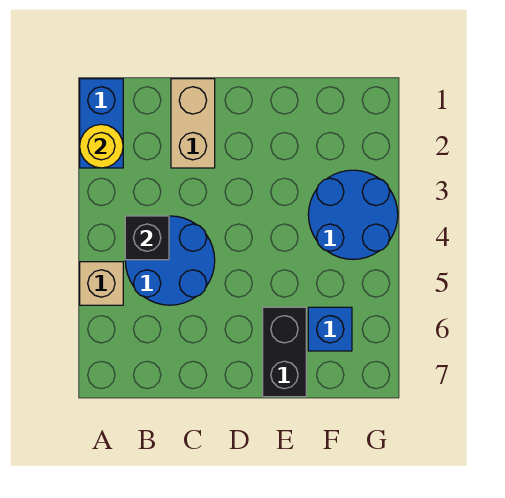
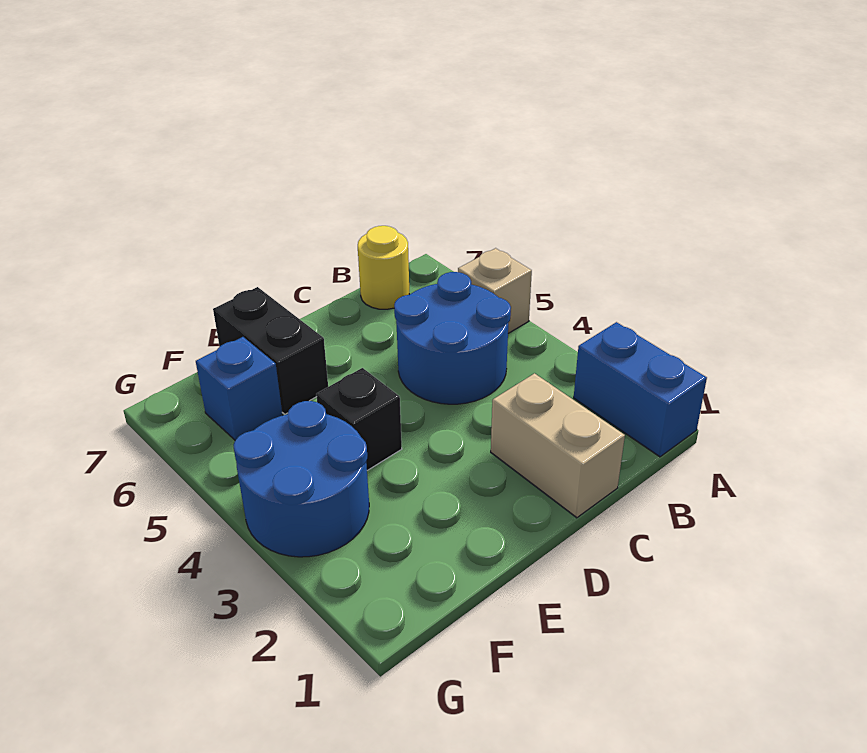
yellow round brick A2 level 2 -> yellow round brick B7 level 1
black brick B4 level 2 -> black brick E4 level 1

